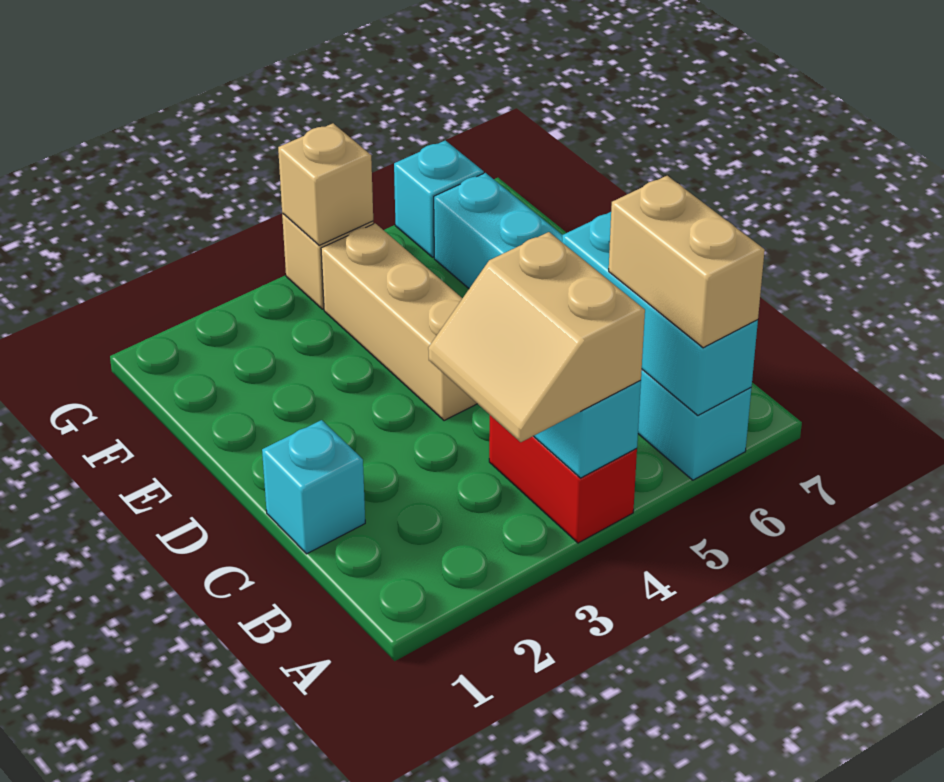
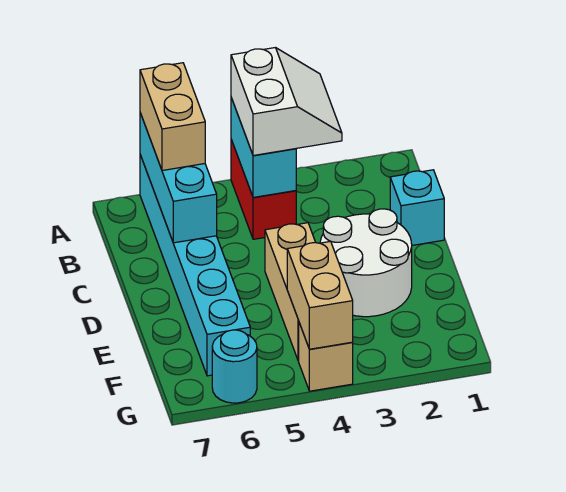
tan slope A3:B4 level 3 top 4 -> white slope A3:B4 level 3 top 4
none -> white round brick D2:E3 level 1
tan brick G4 level 2 -> tan brick F4:G4 level 2
cyan brick G6 level 1 -> cyan round brick G6 level 1

